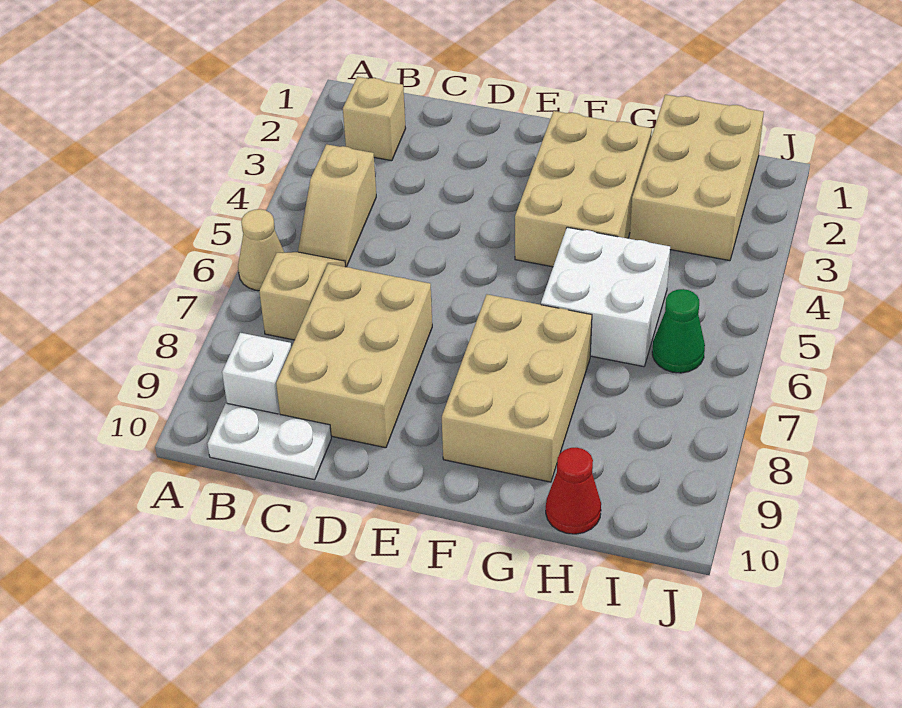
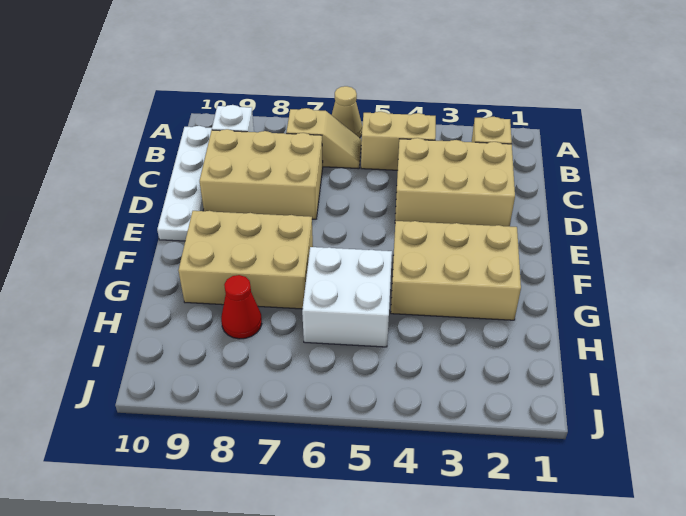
tan slope B4:B5 level 1 top 4 -> tan brick B4:B5 level 1
white plate B10:C10 level 1 -> white plate B10:E10 level 1
tan brick H1:I3 level 1 -> tan brick C2:D4 level 1
red cone H10 level 1 -> red cone H8 level 1
green cone I6 level 1 -> none

